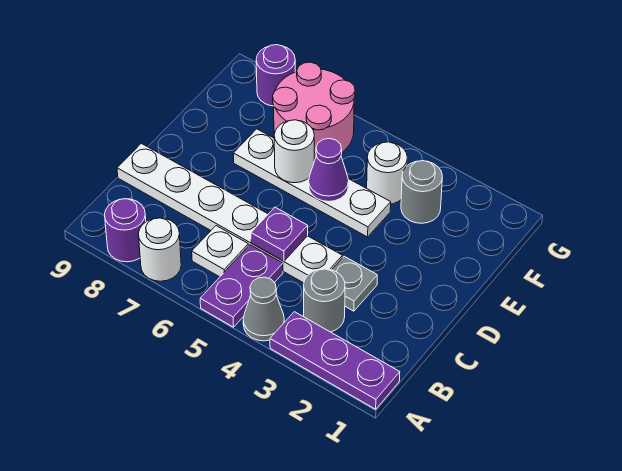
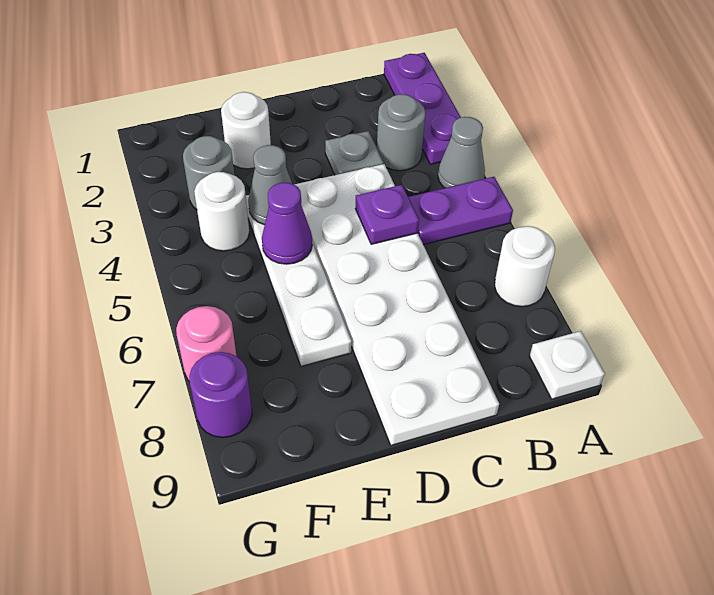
purple round brick A8 level 1 -> none
white plate B6 level 1 -> white plate A9 level 1
white plate C4:C9 level 1 -> white plate C4:D9 level 1
none -> grey cone E4 level 2
white round brick E6 level 2 -> white round brick E2 level 1
pink round brick F6:G7 level 1 -> pink round brick G7 level 1

